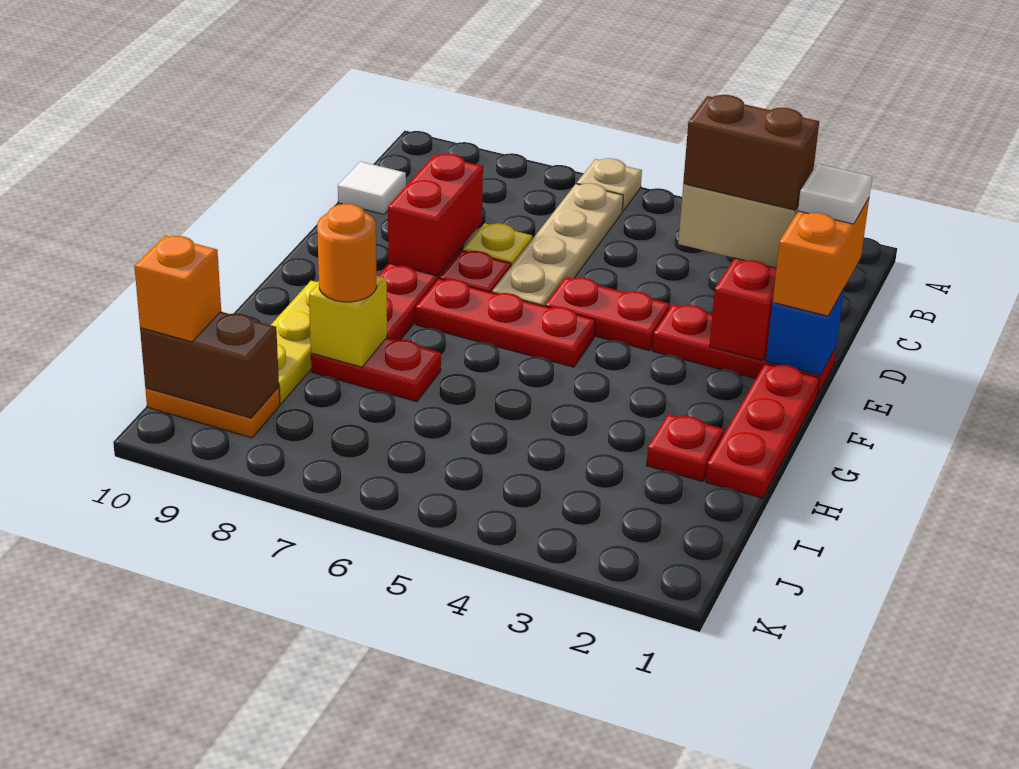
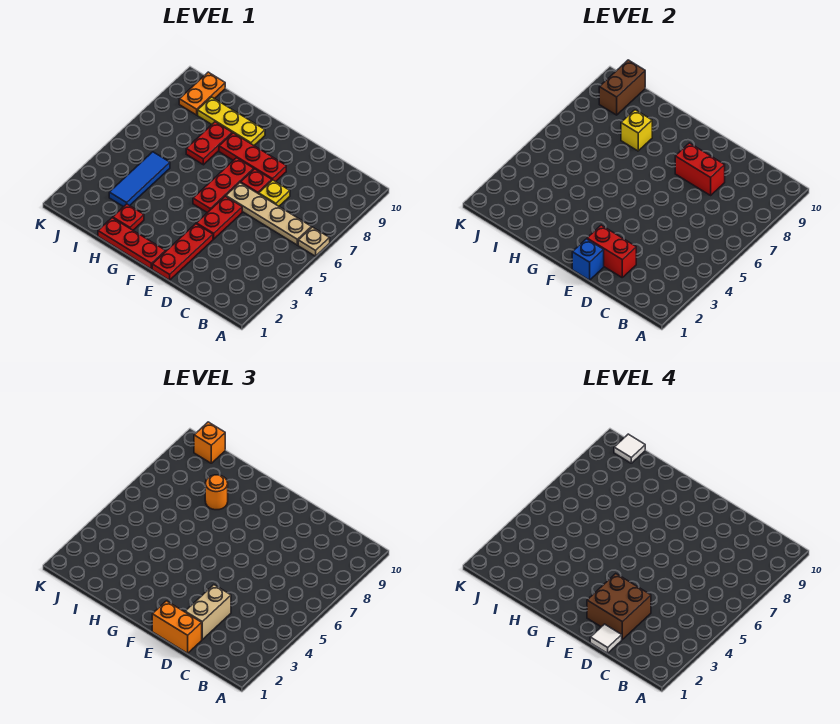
white tile C10 level 1 -> white tile J10 level 4
brown brick D2:D3 level 4 -> brown brick D2:E3 level 4
none -> blue tile I3:I5 level 1

